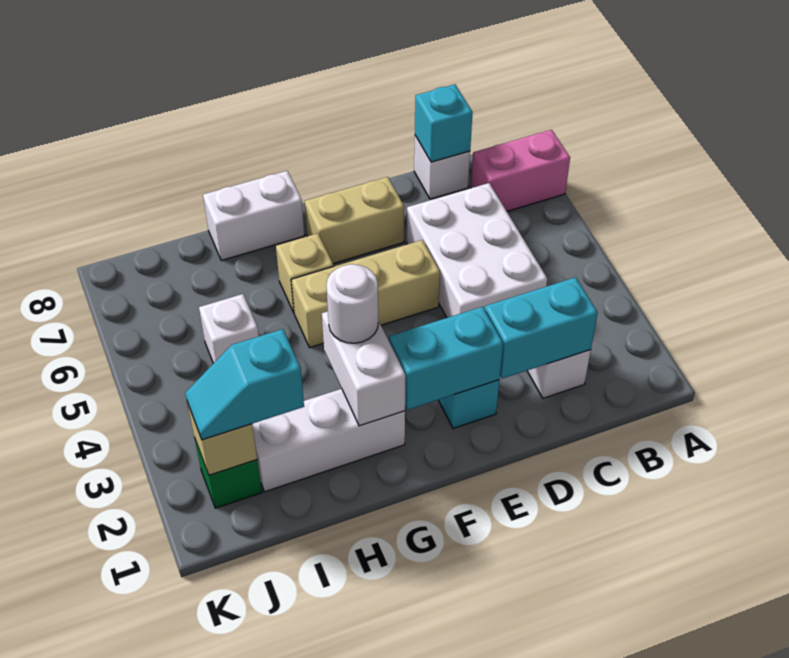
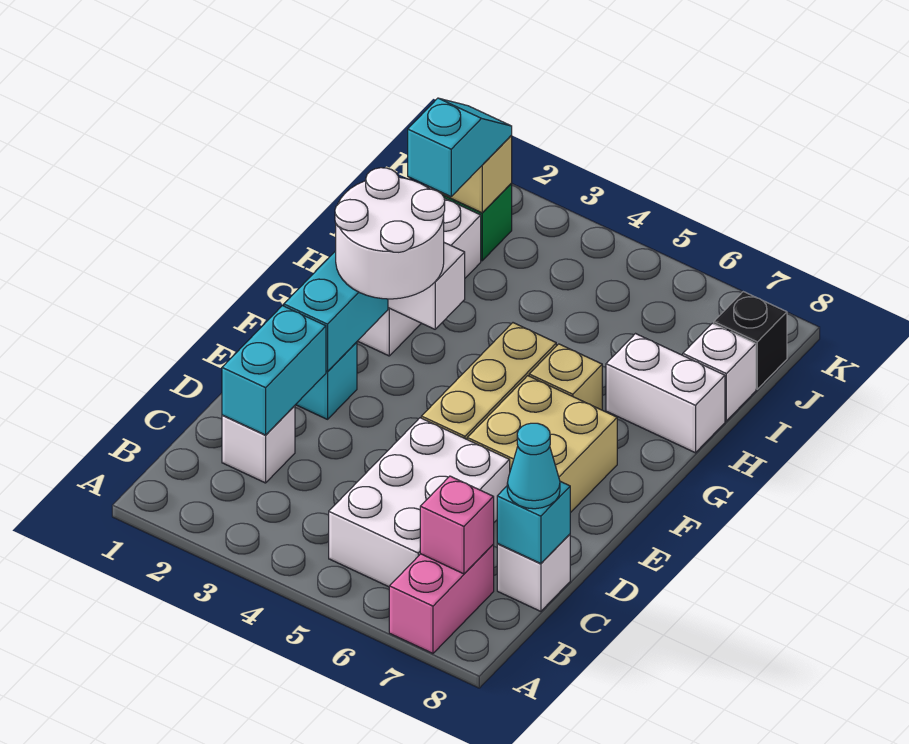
none -> pink brick B7 level 2
white brick C4:D6 level 1 -> white brick B5:D6 level 1
none -> cyan cone C8 level 3
tan brick E7:F7 level 1 -> tan brick E6:F7 level 1
white round brick G3 level 3 -> white round brick F2:G3 level 3
white brick G8:H8 level 1 -> white brick H7:H8 level 1
white brick I5 level 1 -> white brick I8 level 1
none -> black brick J8 level 1

